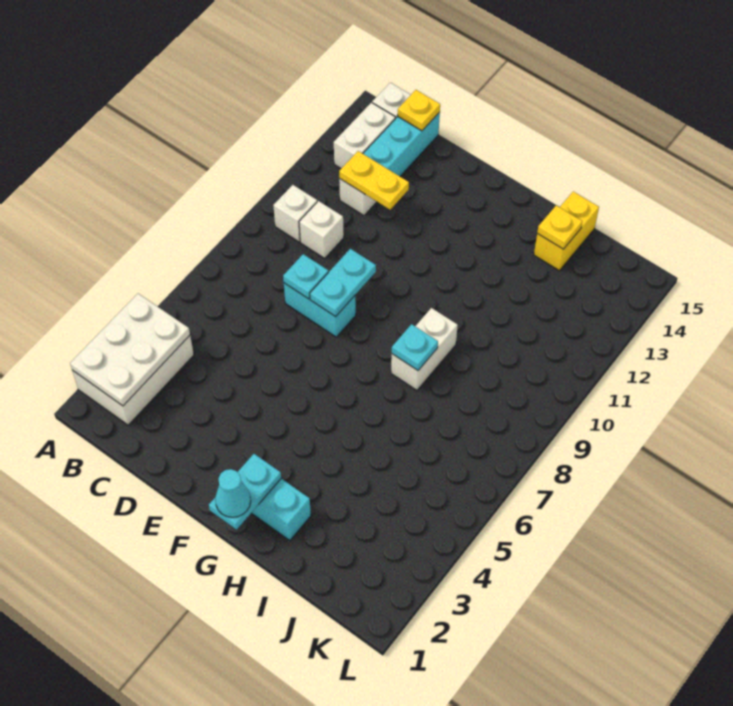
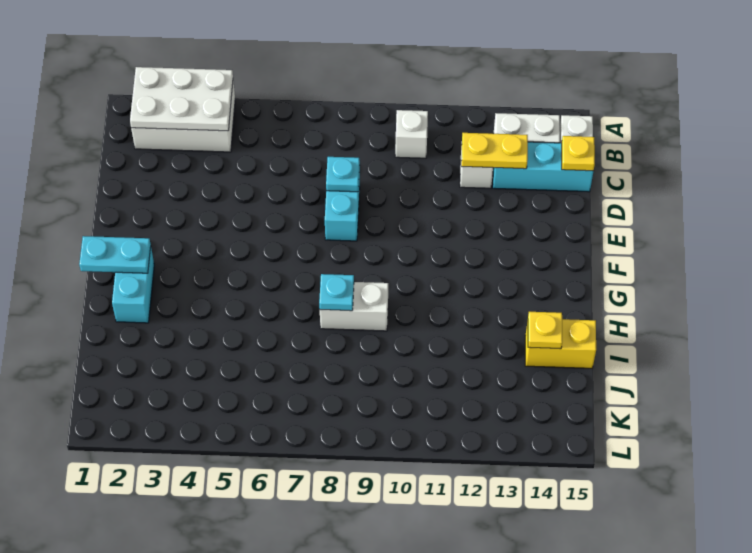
white brick C10 level 1 -> none
yellow plate C12:D12 level 2 -> yellow plate C12:C13 level 2
cyan plate E8:E9 level 2 -> none
cyan cone G1 level 3 -> none

